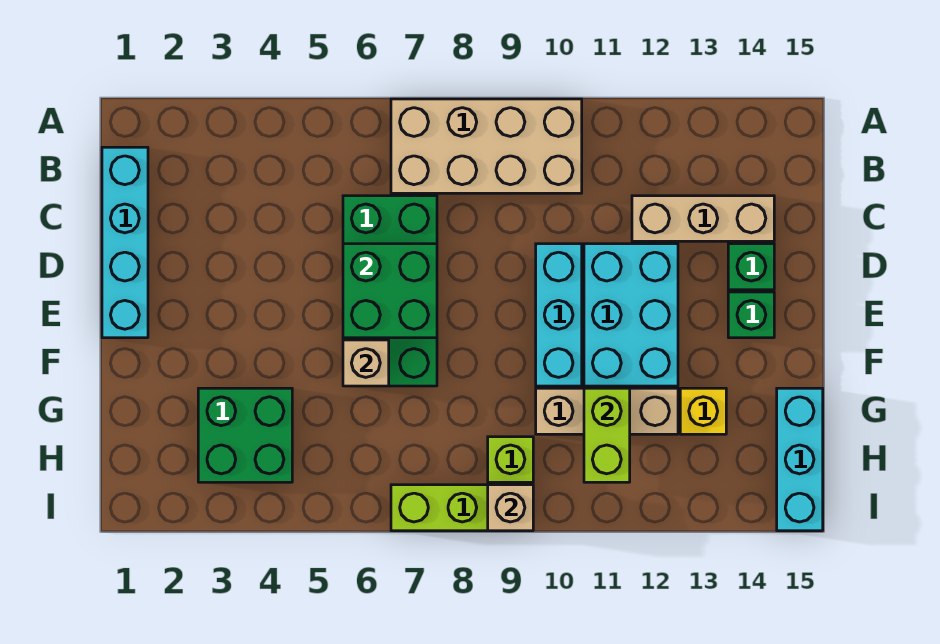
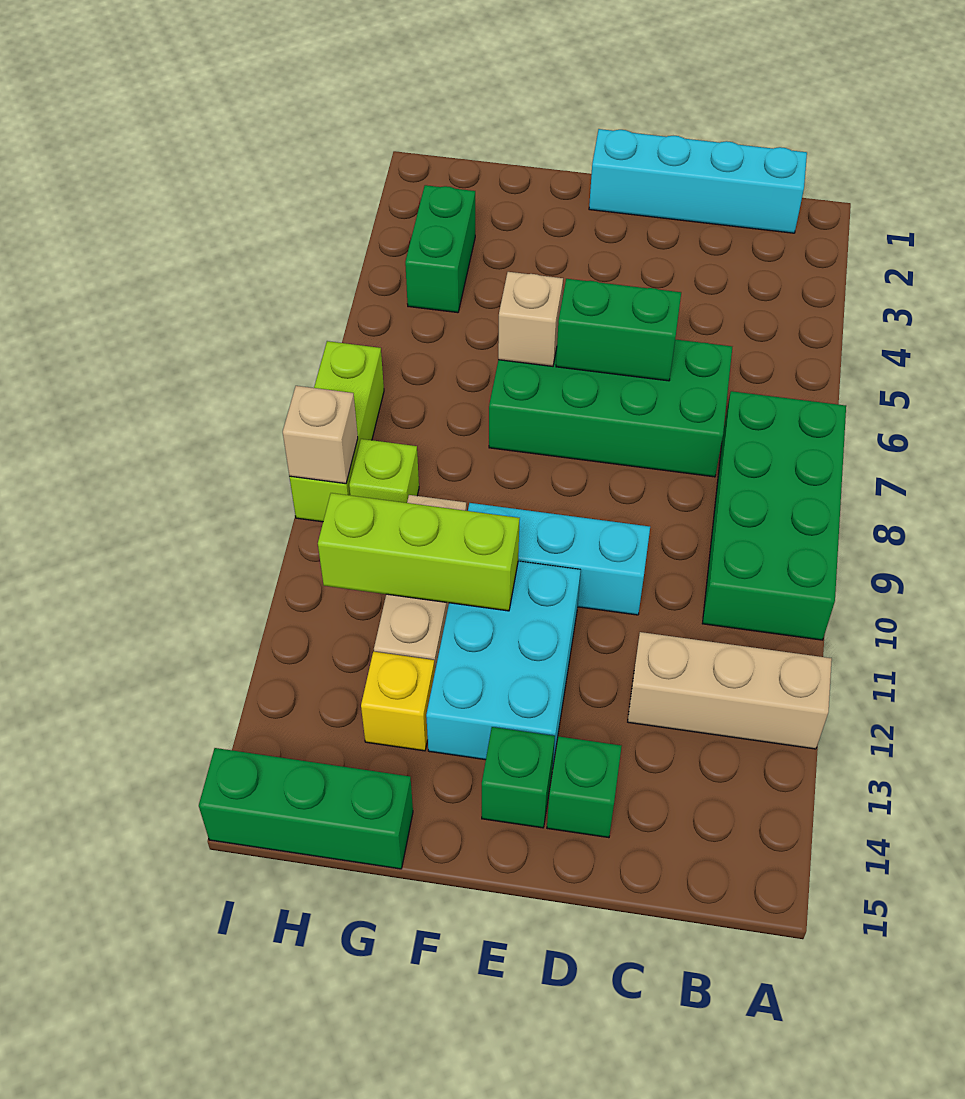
tan brick A7:B10 level 1 -> green brick A7:B10 level 1
tan brick C12:C14 level 1 -> tan brick A12:C12 level 1
green brick D6:E7 level 2 -> green brick D6:E6 level 2
cyan brick D11:F12 level 1 -> cyan brick E11:F13 level 1
green brick G3:H4 level 1 -> green brick H3:H4 level 1
lime brick G11:H11 level 2 -> lime brick F11:H11 level 2
cyan brick G15:I15 level 1 -> green brick G15:I15 level 1

